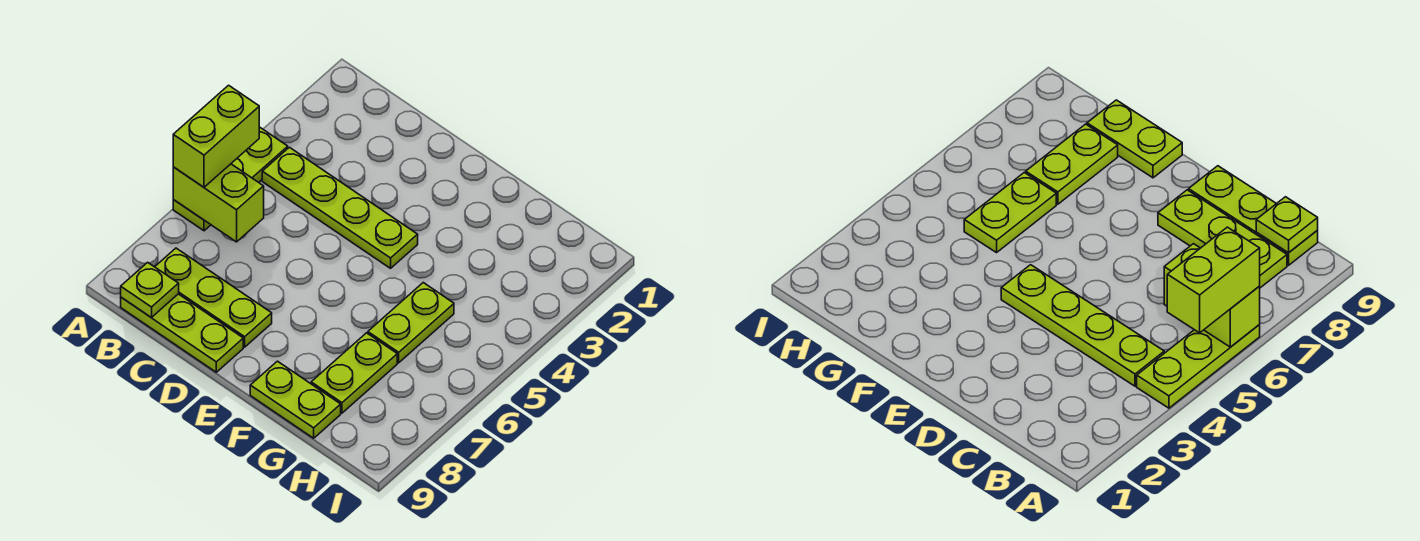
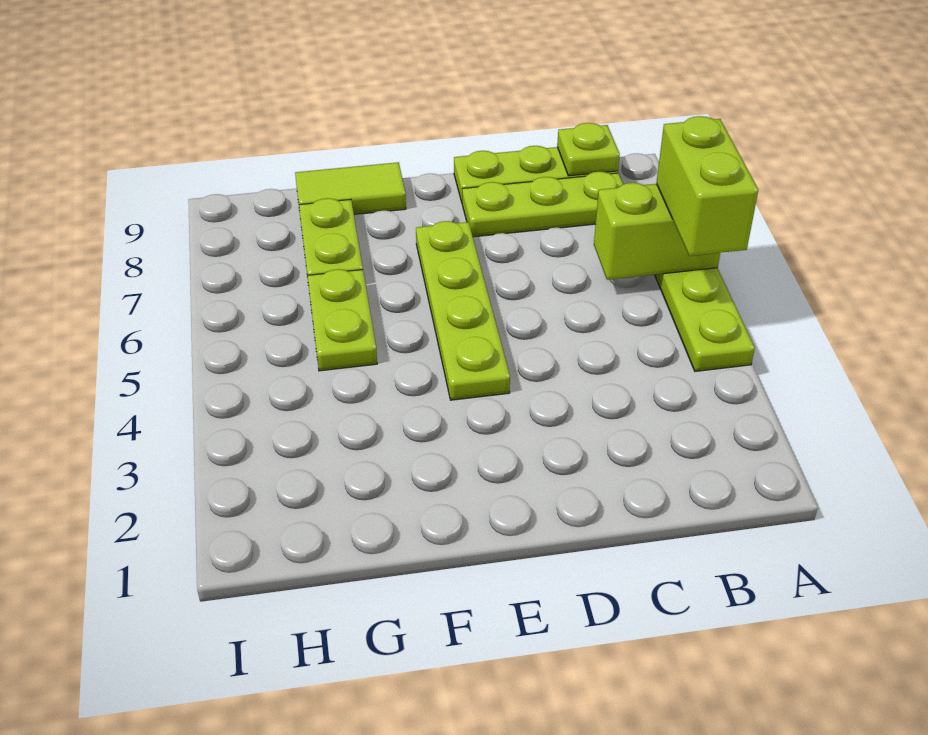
lime plate B4:E4 level 1 -> lime plate E4:E7 level 1
lime plate F9:G9 level 1 -> lime tile F9:G9 level 1

